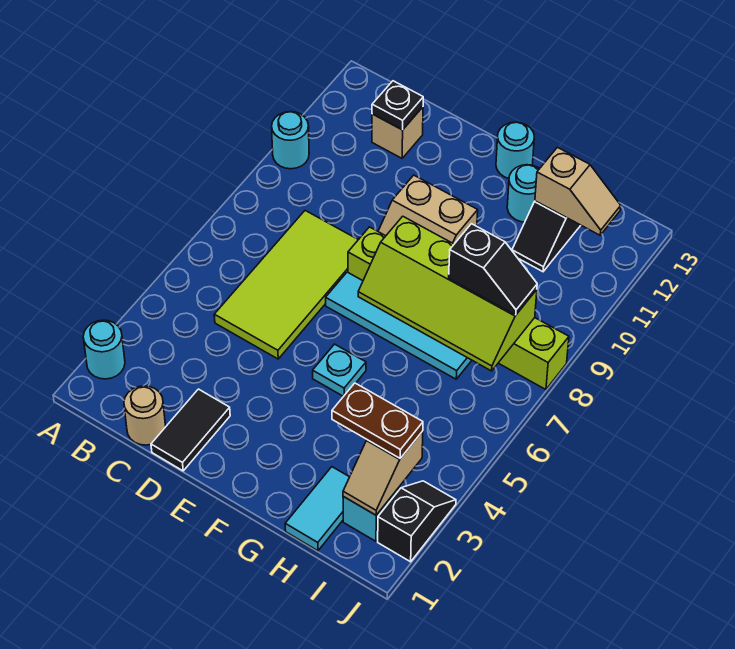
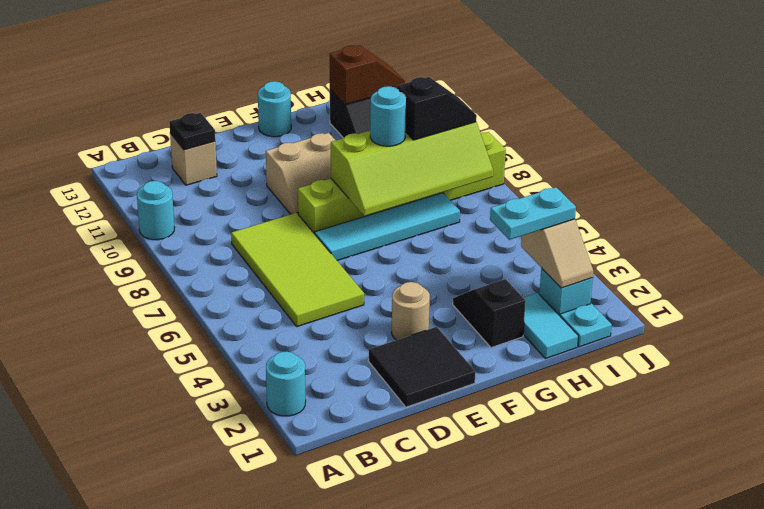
tan round brick C1 level 1 -> tan round brick E3 level 1
black tile D1:D2 level 1 -> black tile D1:E2 level 1
cyan plate F5 level 1 -> cyan plate I1 level 1
cyan round brick G12 level 1 -> cyan round brick G8 level 3
brown plate H3:I3 level 3 -> cyan plate H3:I3 level 3
tan slope H12:I12 level 2 top H -> brown slope H12:I12 level 2 top H
black slope J2:J3 level 1 top 2 -> black slope G2:G3 level 1 top 2

